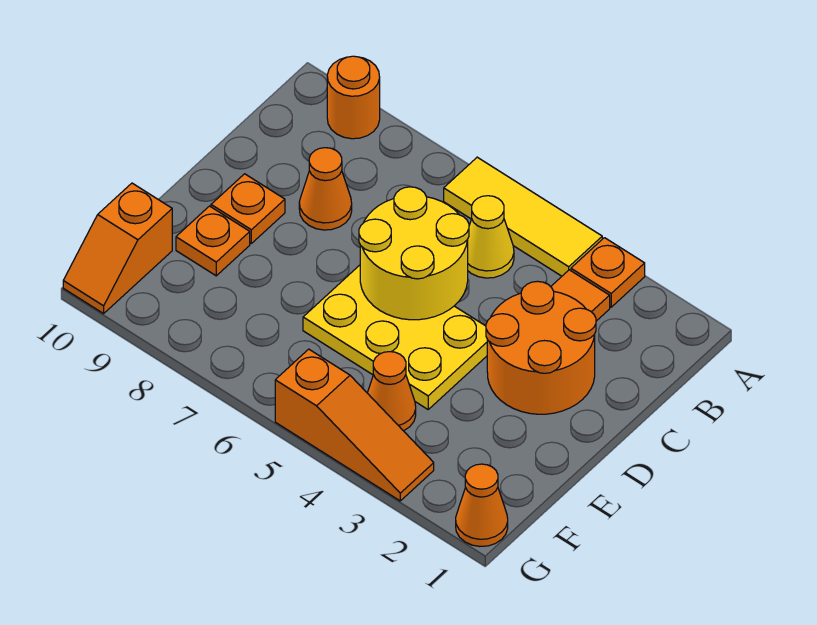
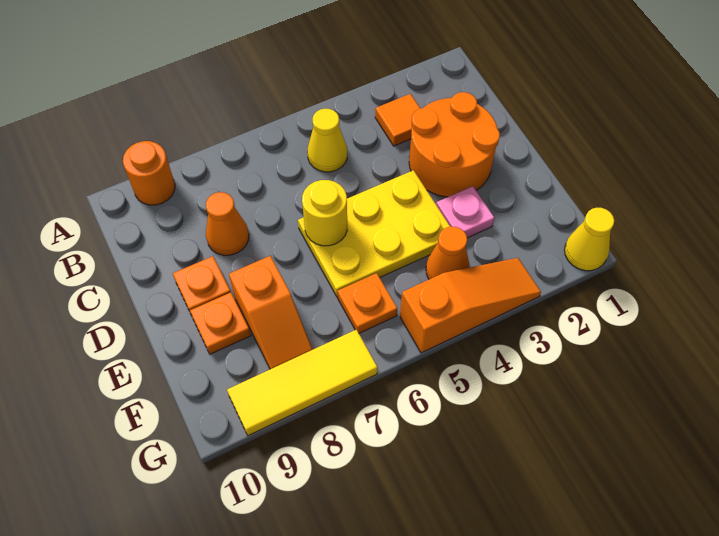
orange plate A3 level 1 -> orange plate F6 level 1
yellow tile A4:A6 level 1 -> yellow tile G7:G9 level 1
yellow round brick C5:D6 level 2 -> yellow round brick D6 level 2
none -> pink plate E3 level 1
orange slope F10:G10 level 1 top F -> orange slope E8:F8 level 1 top E
orange cone G1 level 1 -> yellow cone G1 level 1

